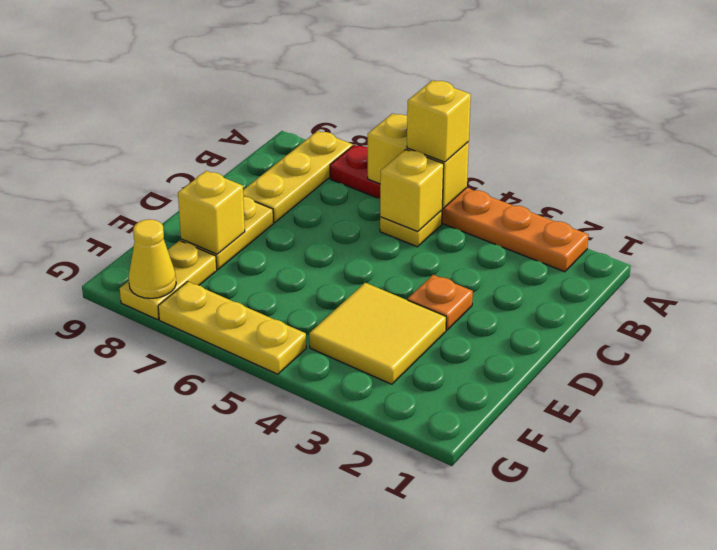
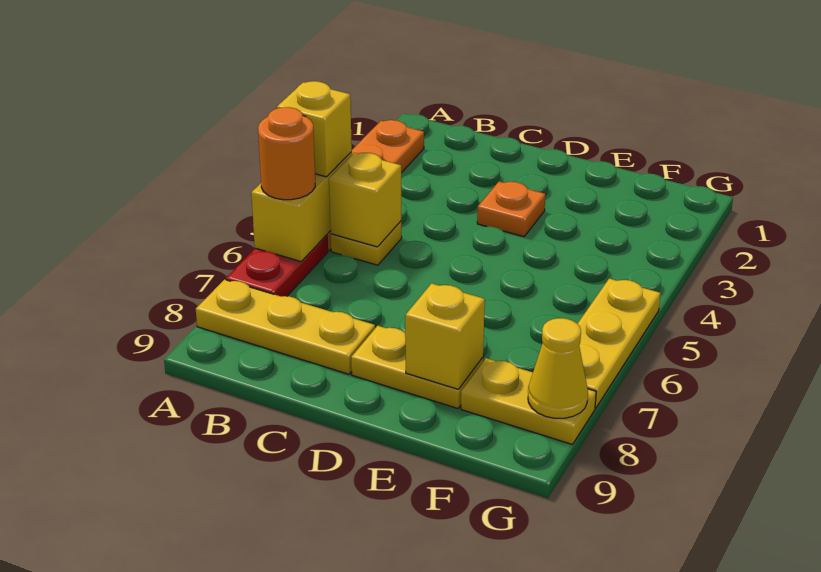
none -> orange round brick A6 level 3
yellow tile E3:F4 level 1 -> none

